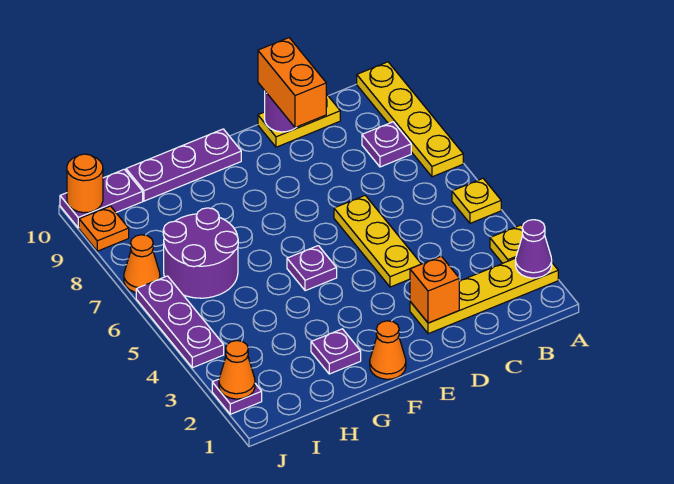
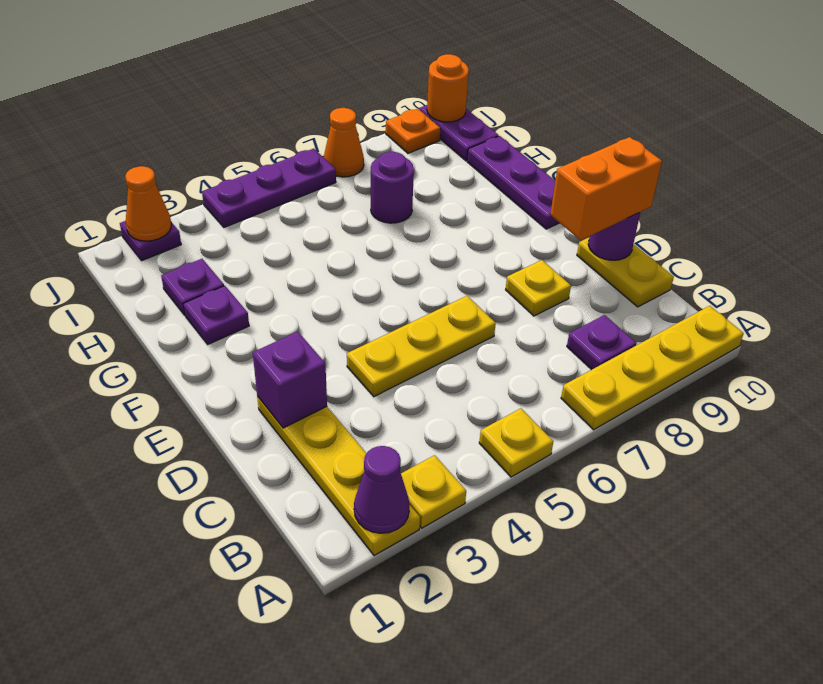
orange brick D2 level 2 -> purple brick D2 level 2
none -> yellow plate D8 level 1
orange cone F1 level 1 -> none
purple plate F5 level 1 -> purple plate H2 level 1
purple round brick H6:I7 level 1 -> purple round brick H7 level 1

